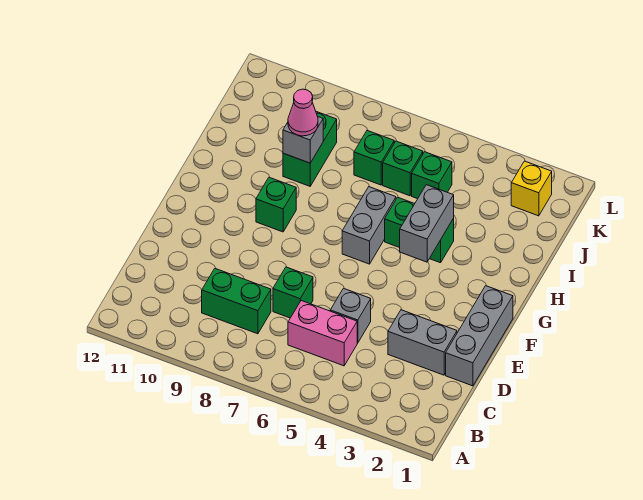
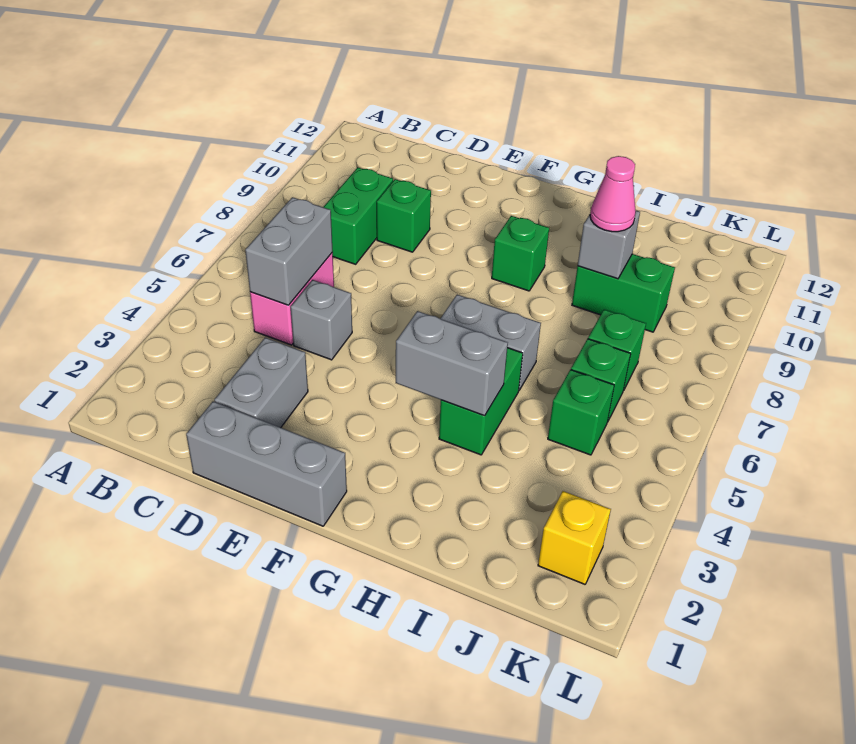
none -> grey brick C5:C6 level 2
green brick D7 level 1 -> green brick D9 level 1

